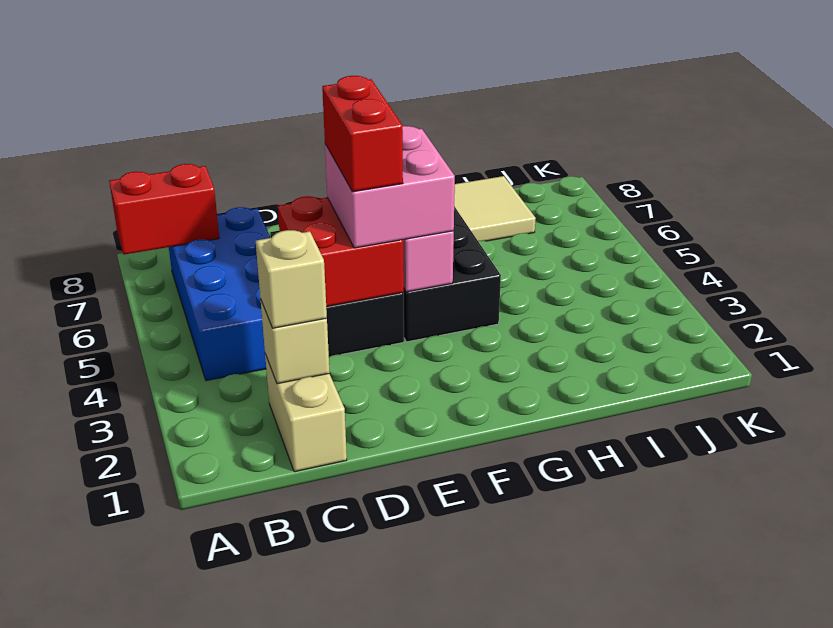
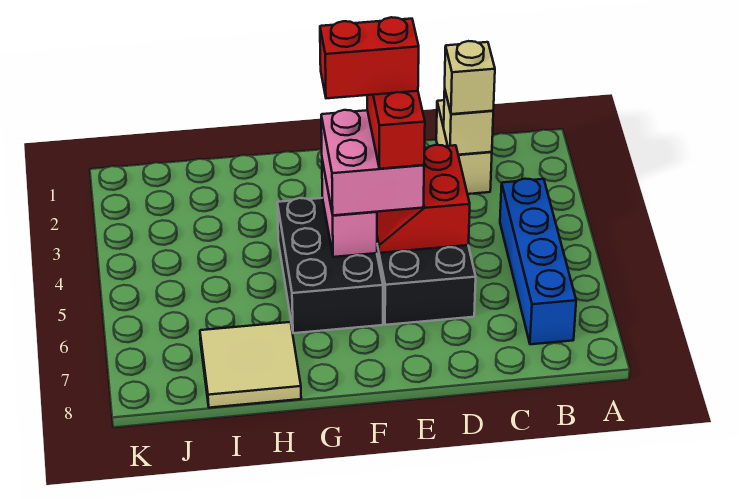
red brick A7:B7 level 2 -> red brick E4:F4 level 5
blue brick B4:C7 level 1 -> blue brick B4:B7 level 1
red brick D4:E5 level 2 -> red slope D4:E5 level 2 top D

